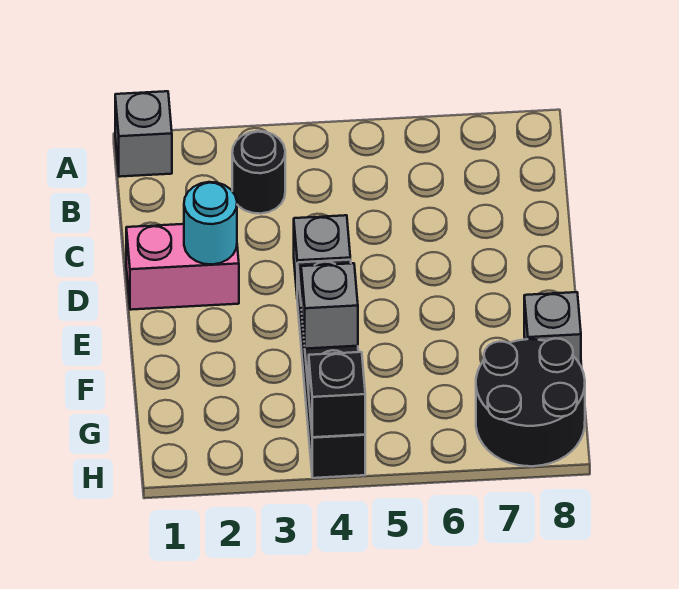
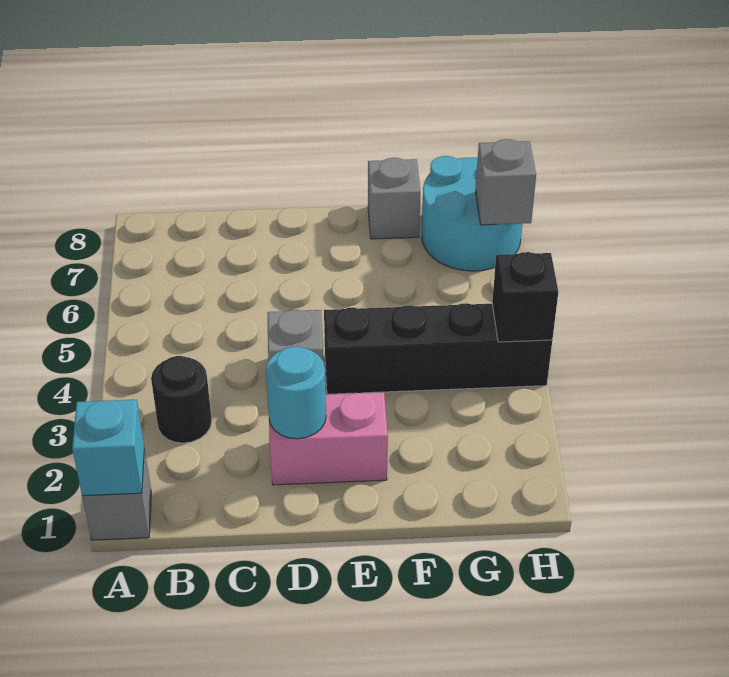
none -> cyan brick A1 level 2
pink brick D1:D2 level 1 -> pink brick D2:E2 level 1
grey brick F4 level 2 -> grey brick H7 level 2
black round brick G7:H8 level 1 -> cyan round brick G7:H8 level 1

